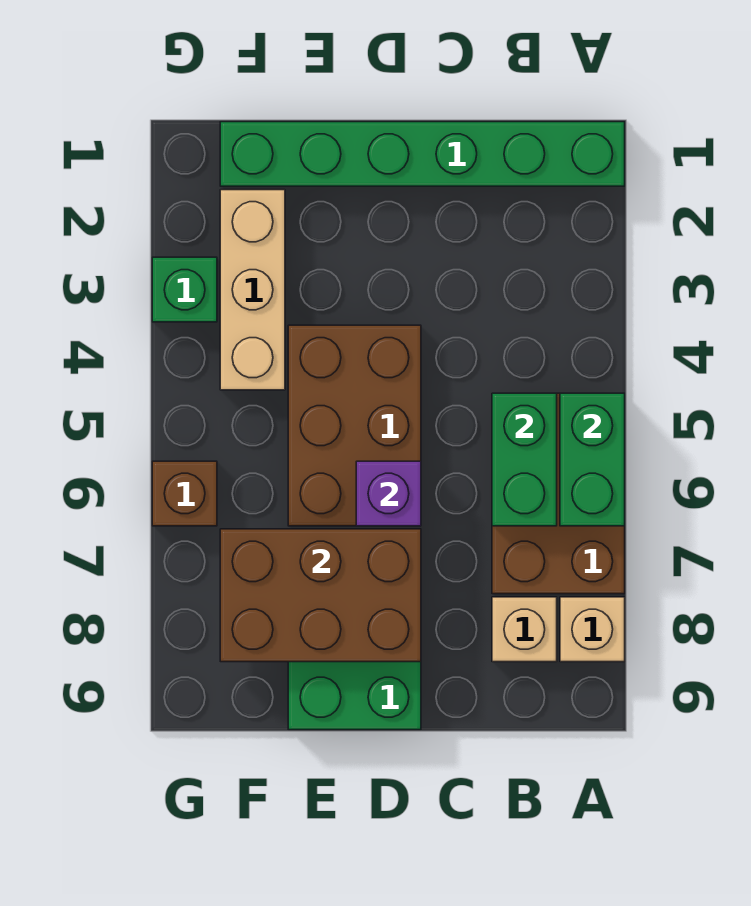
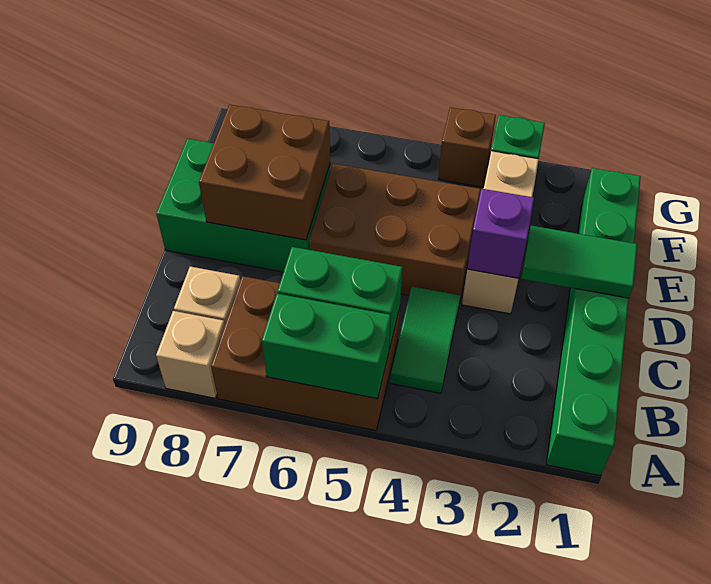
none -> green tile B4:C4 level 1
none -> green tile D1:D2 level 2
purple brick D6 level 2 -> purple brick D3 level 2
brown brick D7:F8 level 2 -> brown brick D7:E8 level 2
tan brick F2:F4 level 1 -> tan brick D3:F3 level 1
brown brick G6 level 1 -> brown brick G4 level 1

